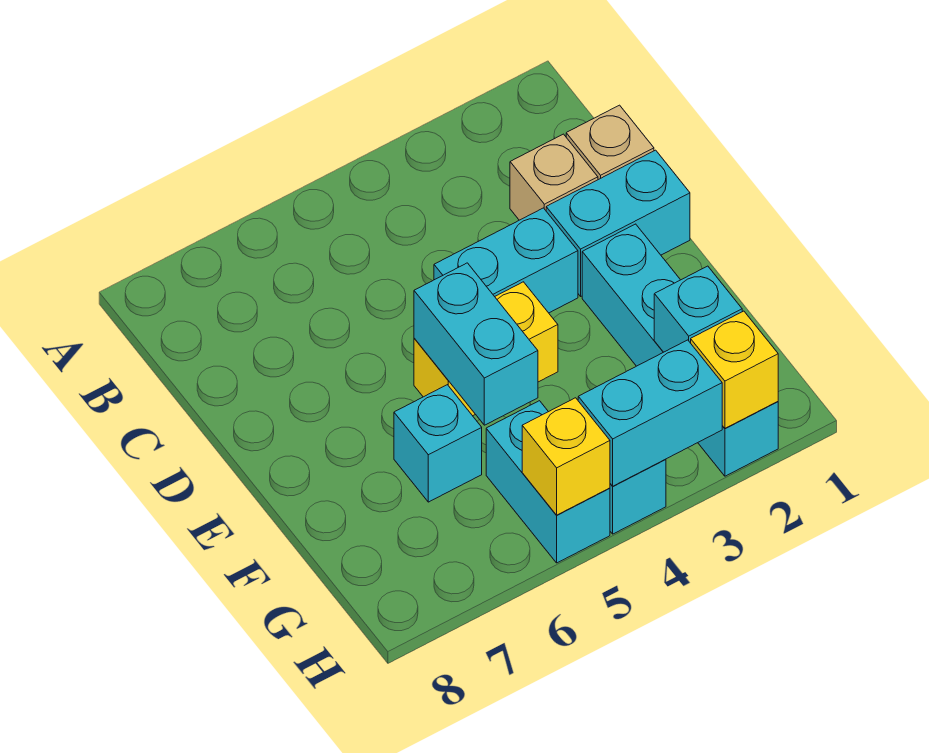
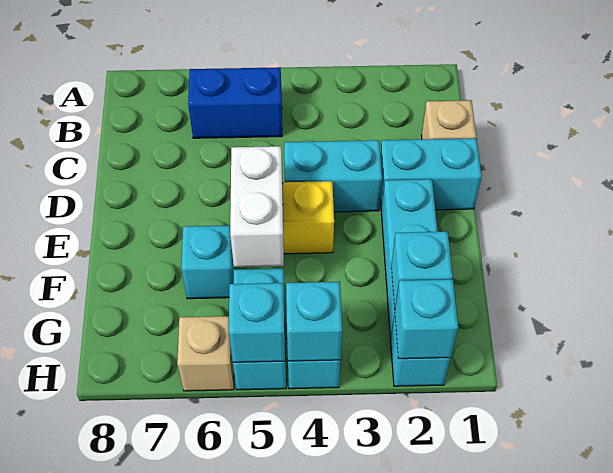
none -> blue brick B5:B6 level 1
tan brick C2 level 1 -> tan brick H6 level 1
cyan brick E5:F5 level 2 -> white brick E5:F5 level 2
yellow brick H2 level 2 -> cyan brick H2 level 2
cyan brick H3:H4 level 2 -> cyan brick H4 level 2
yellow brick H5 level 2 -> cyan brick H5 level 2

